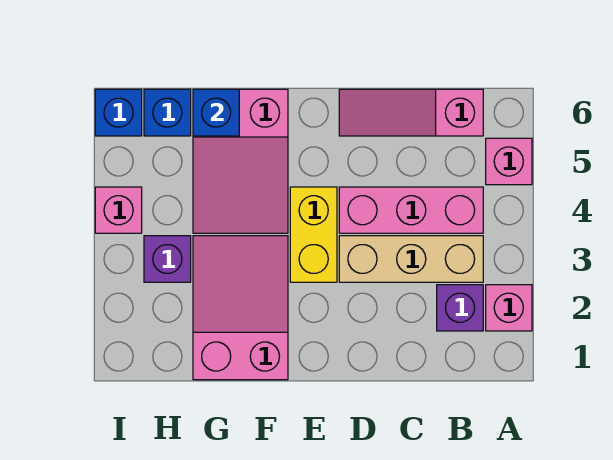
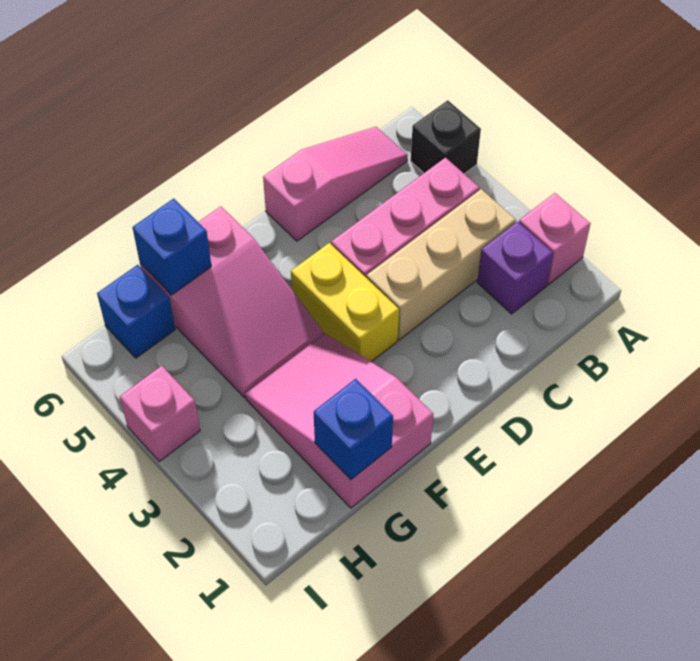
pink brick A5 level 1 -> black brick A5 level 1
pink slope B6:D6 level 1 top B -> pink slope B6:D6 level 1 top D
purple brick H3 level 1 -> none
blue brick I6 level 1 -> blue brick G1 level 2

